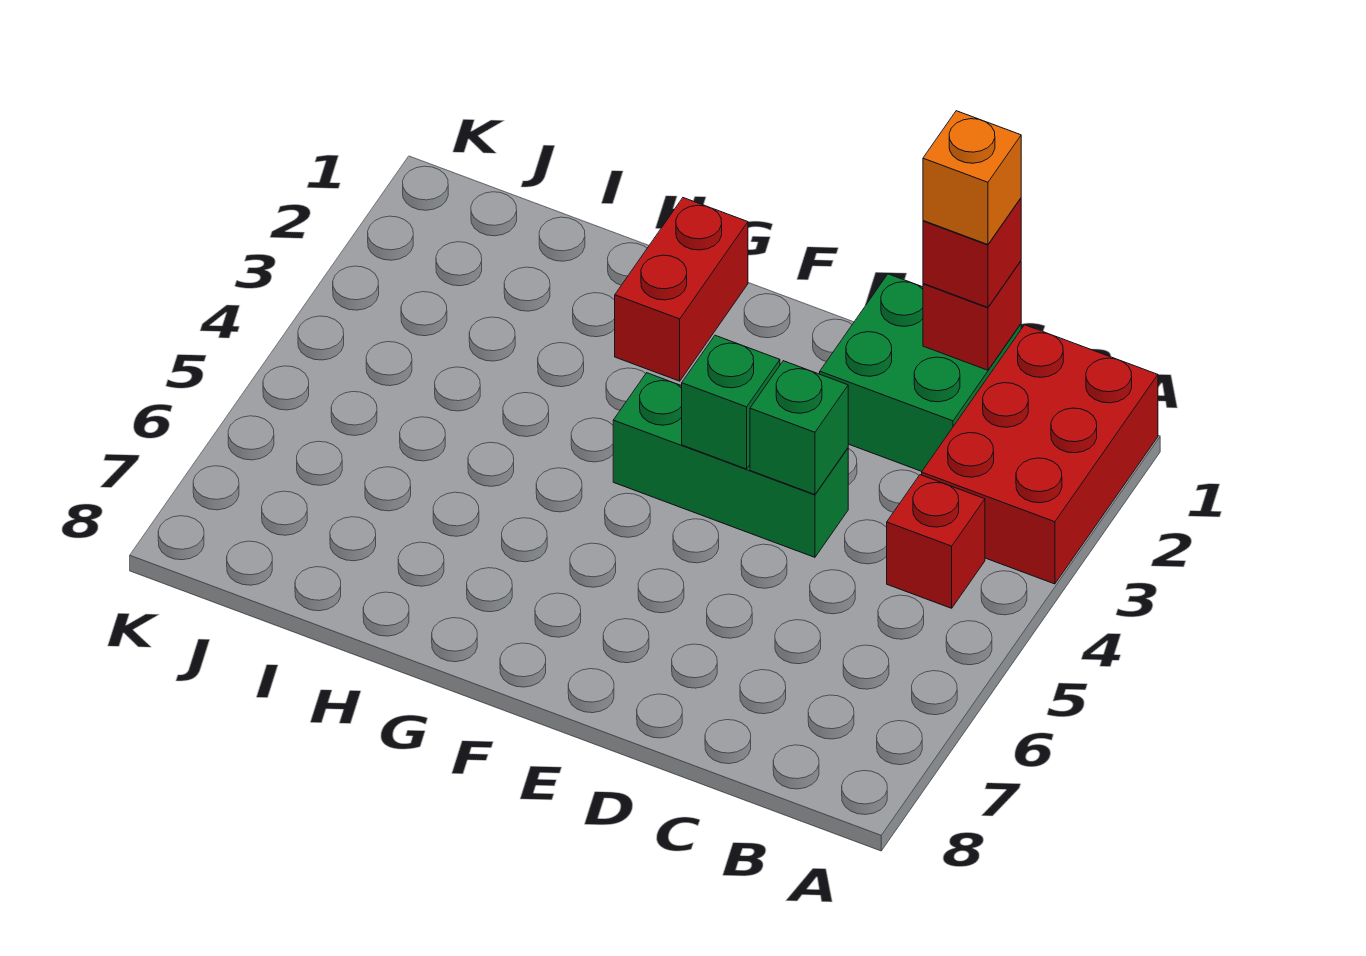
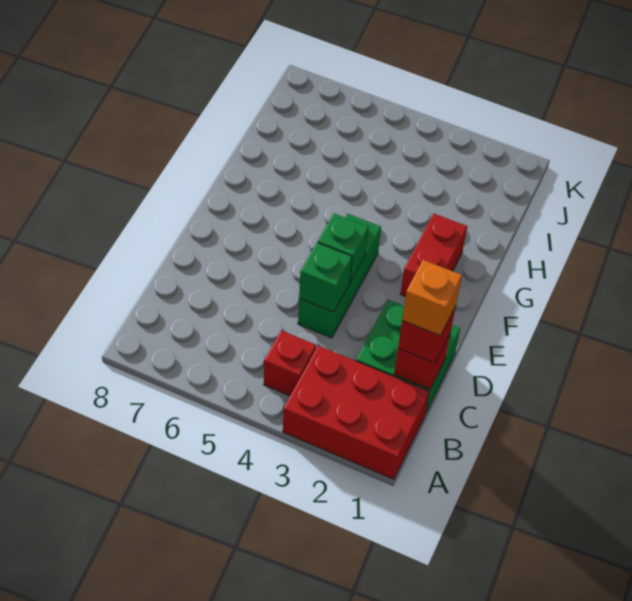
red brick G1:G2 level 1 -> red brick F2:G2 level 1

